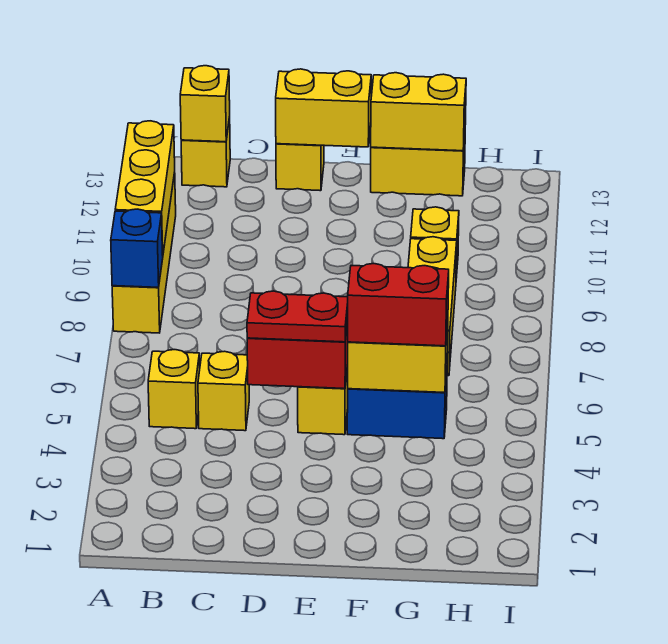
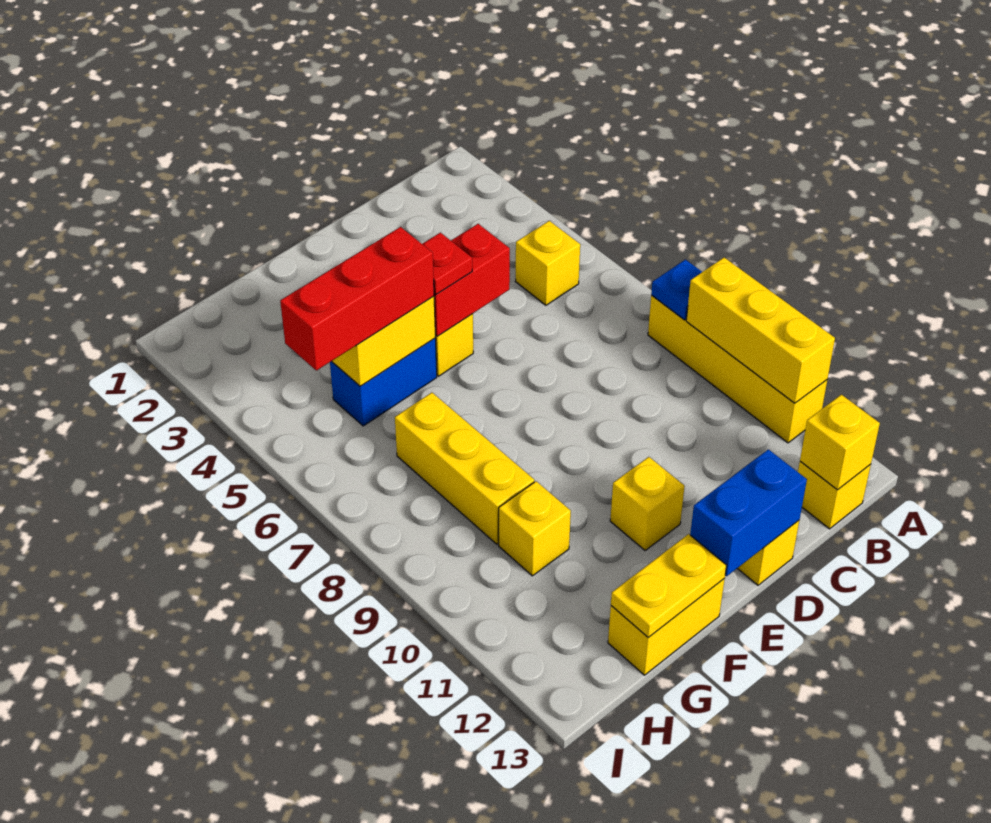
blue brick A8 level 2 -> blue plate A8 level 2
yellow brick C5 level 1 -> yellow brick E11 level 1
red plate D5:E5 level 3 -> red plate E5 level 3
yellow brick D13:E13 level 2 -> blue brick D13:E13 level 2
red brick F5:G5 level 3 -> red brick F5:H5 level 3
yellow brick F13:G13 level 2 -> yellow plate F13:G13 level 2

